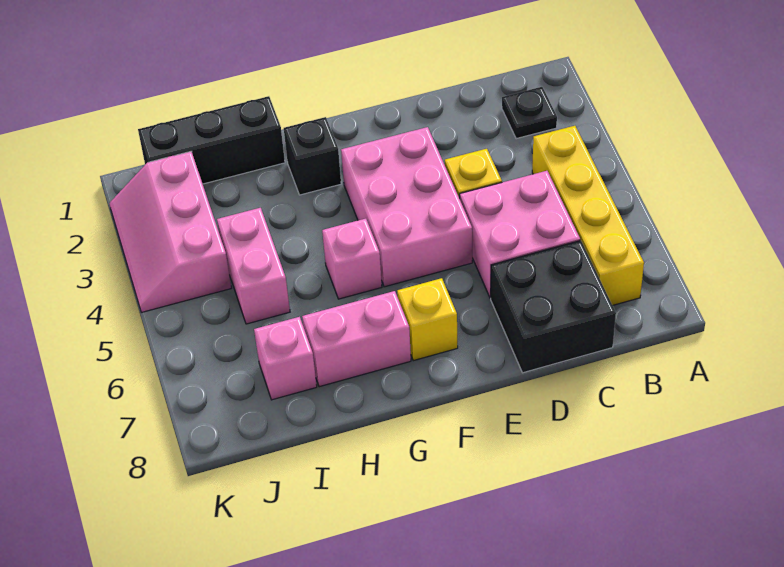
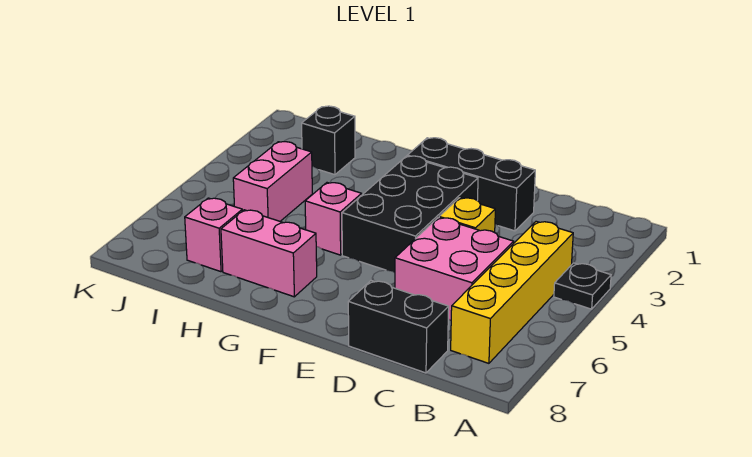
black plate B2 level 1 -> black plate A4 level 1
black brick C7:D8 level 1 -> black brick C8:D8 level 1
pink brick E3:F5 level 1 -> black brick E3:F5 level 1
yellow brick F7 level 1 -> none
black brick G2 level 1 -> black brick I2 level 1
black brick H1:J1 level 1 -> black brick D2:F2 level 1
pink slope J2:K4 level 1 top J -> none

